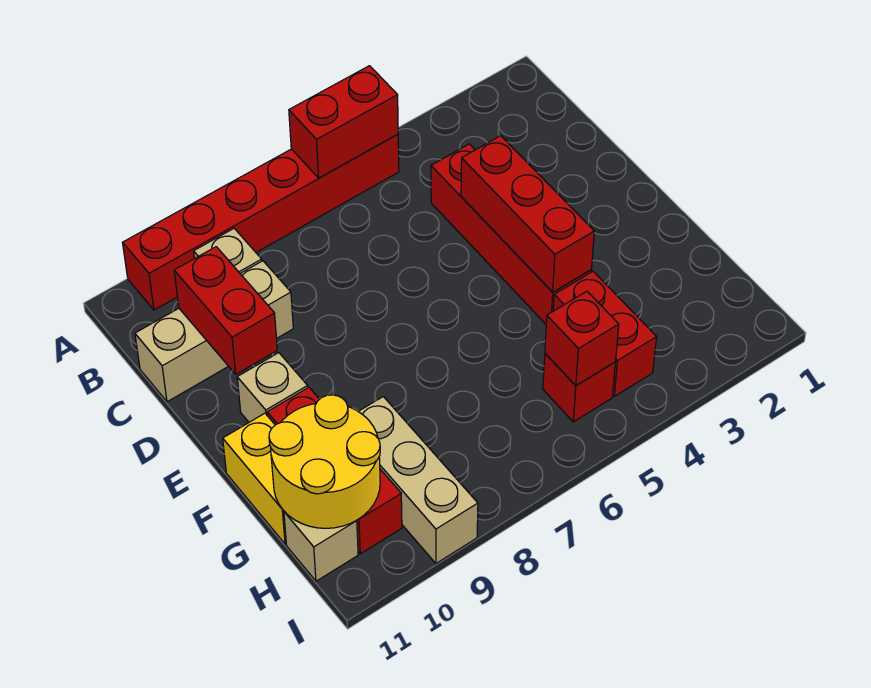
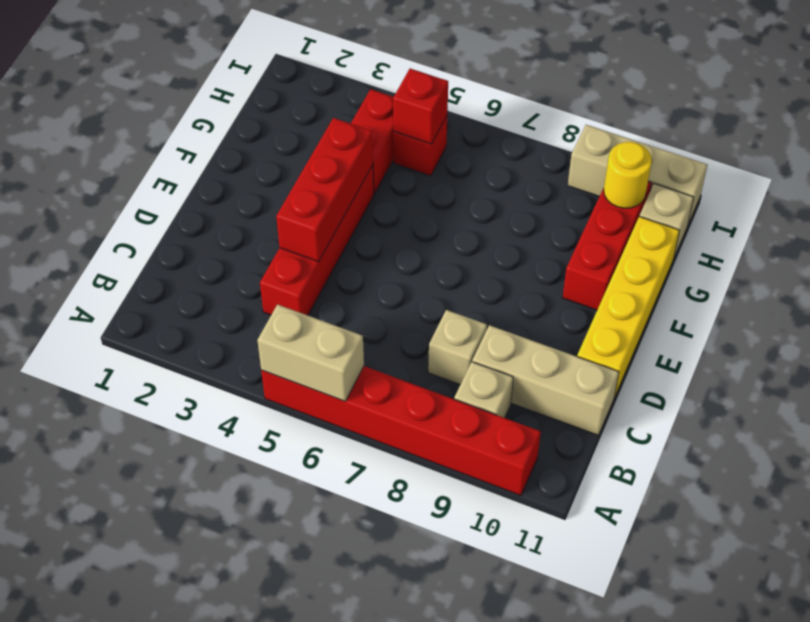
red brick A5:A6 level 2 -> tan brick A5:A6 level 2
red brick C10:D10 level 2 -> none
tan brick E10 level 1 -> tan brick C8 level 1
yellow brick F11:G11 level 1 -> yellow brick D11:G11 level 1
tan brick G9:I9 level 1 -> tan brick I9:I11 level 1
yellow round brick G10:H11 level 2 -> yellow round brick H10 level 2

